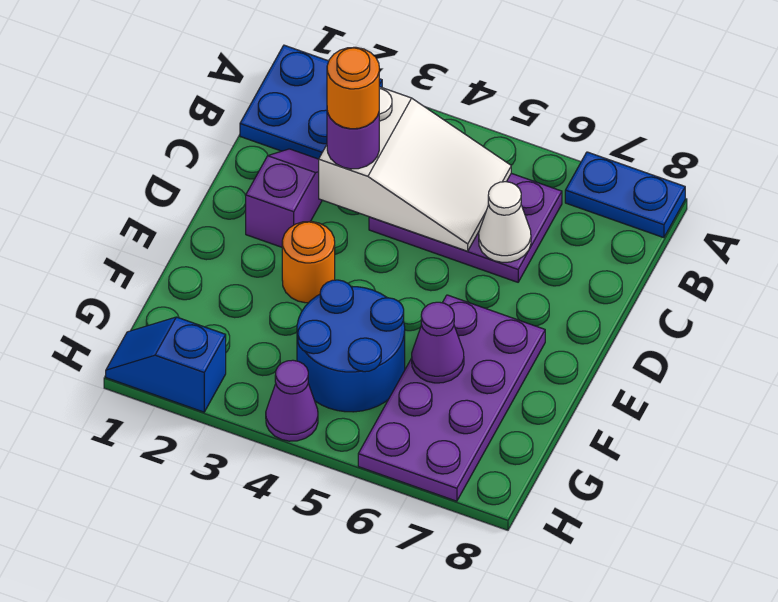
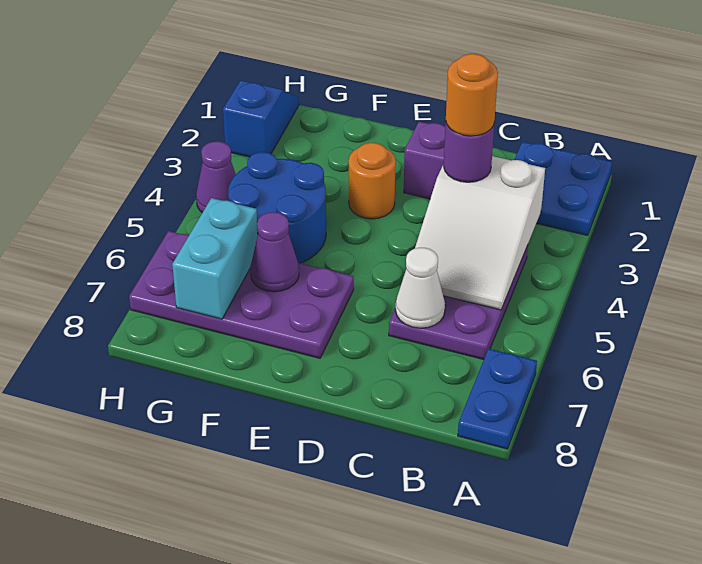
none -> cyan brick G6:G7 level 2

